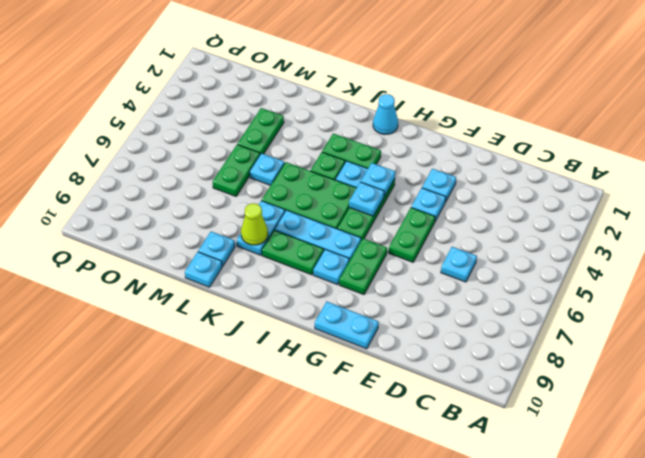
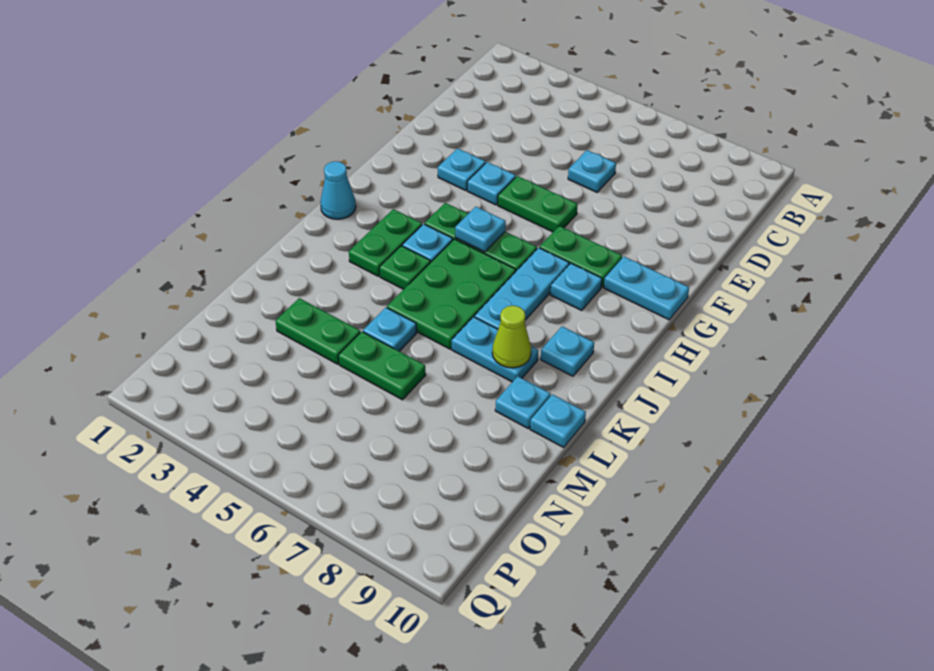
cyan plate F10:G10 level 1 -> cyan plate G9:G10 level 1
cyan plate H4 level 2 -> cyan plate J9 level 1
green plate I8:J8 level 1 -> none

